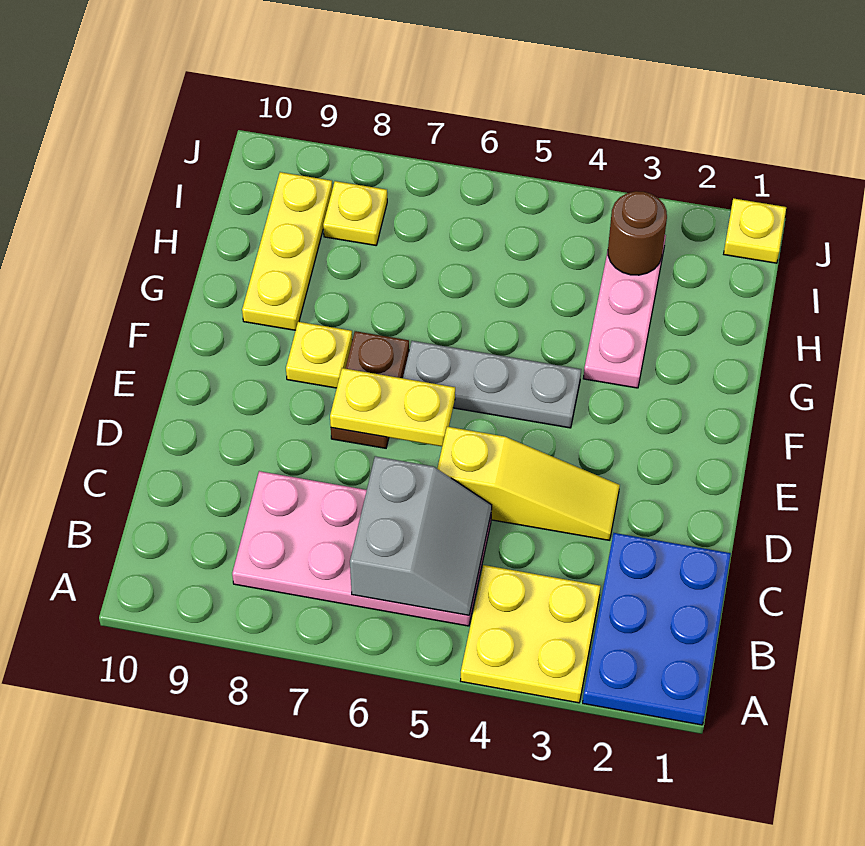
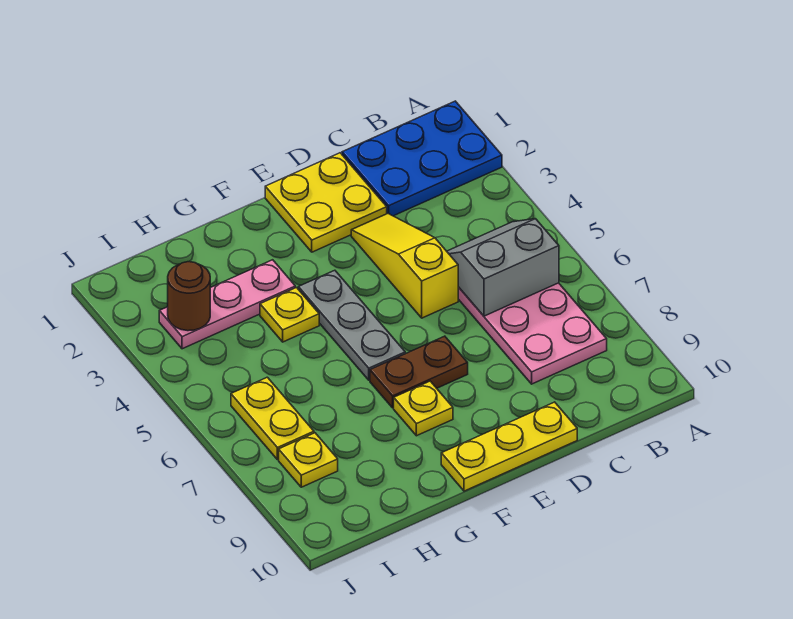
yellow plate A3:B4 level 1 -> yellow plate D1:E2 level 1
yellow plate E6:E7 level 2 -> yellow plate I6:I7 level 1
yellow plate G9:I9 level 1 -> yellow plate D10:F10 level 1
yellow plate J1 level 1 -> yellow plate G4 level 1

